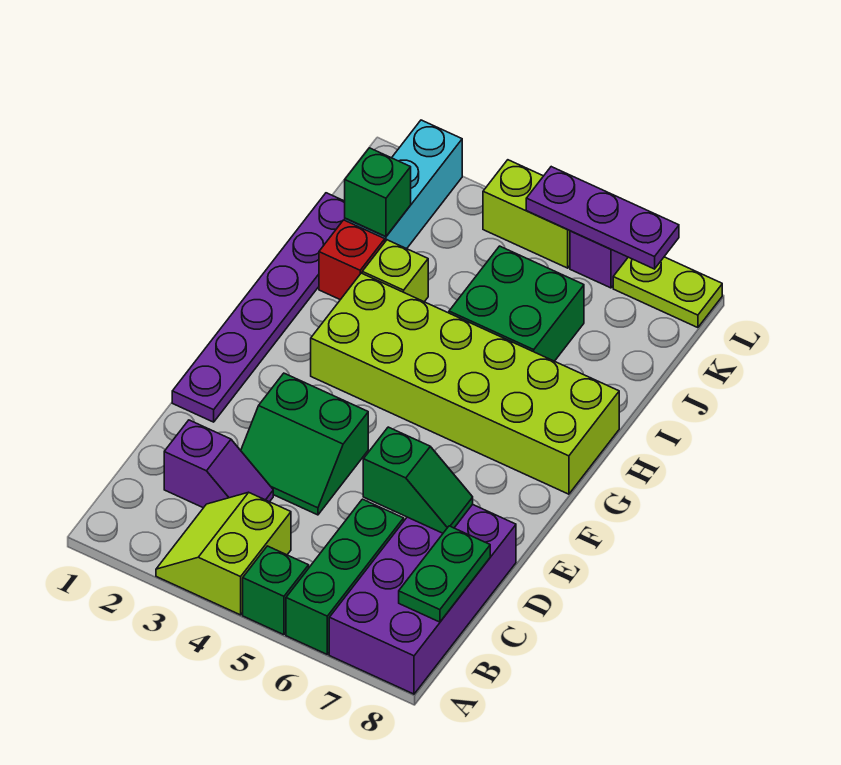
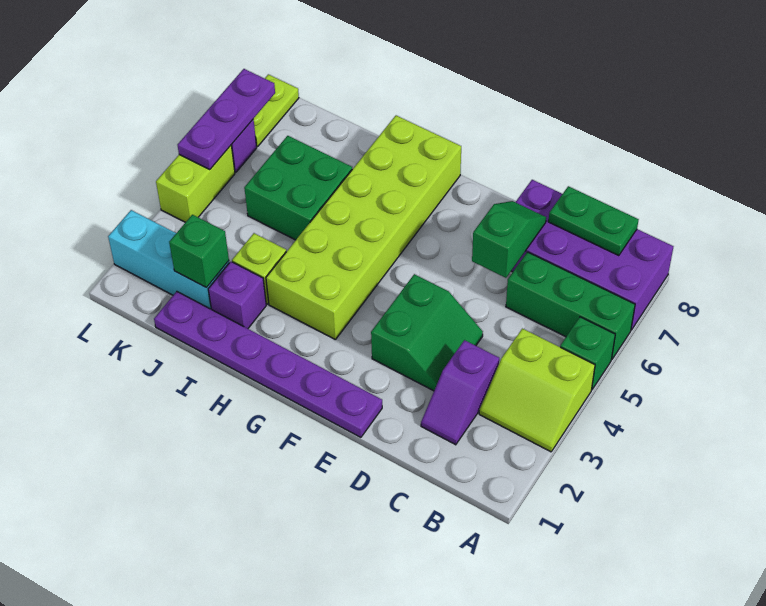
purple slope C2:C3 level 1 top 2 -> purple slope C2:C3 level 1 top 3
red brick I2 level 1 -> purple brick I2 level 1

